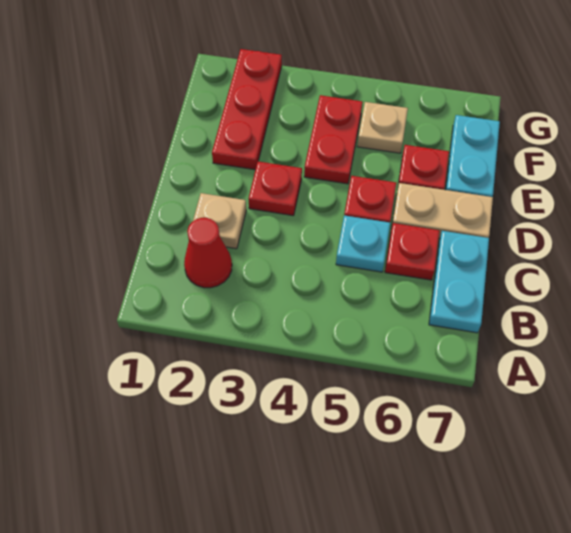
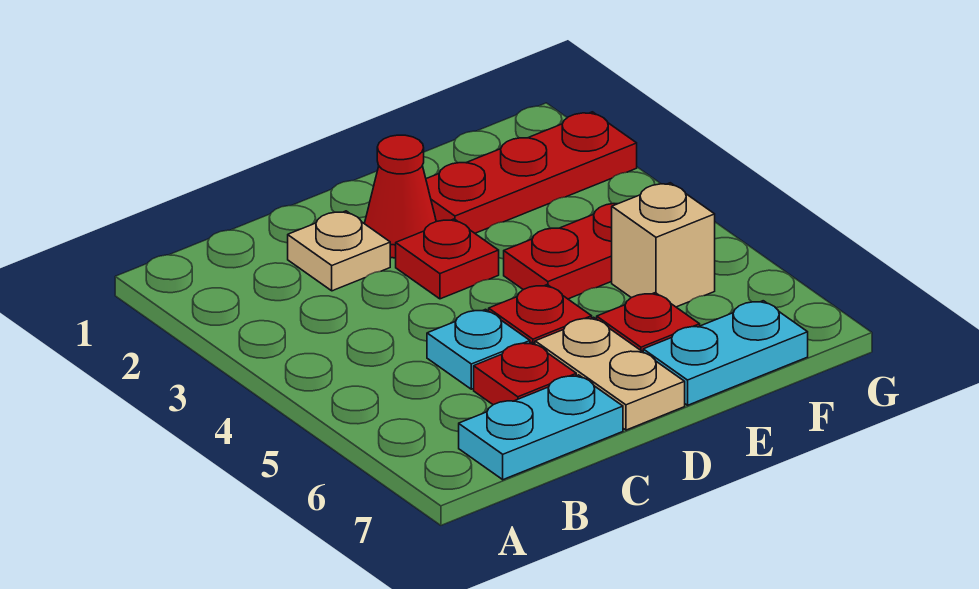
red cone B2 level 1 -> red cone D2 level 1
tan plate F5 level 1 -> tan brick F5 level 1

